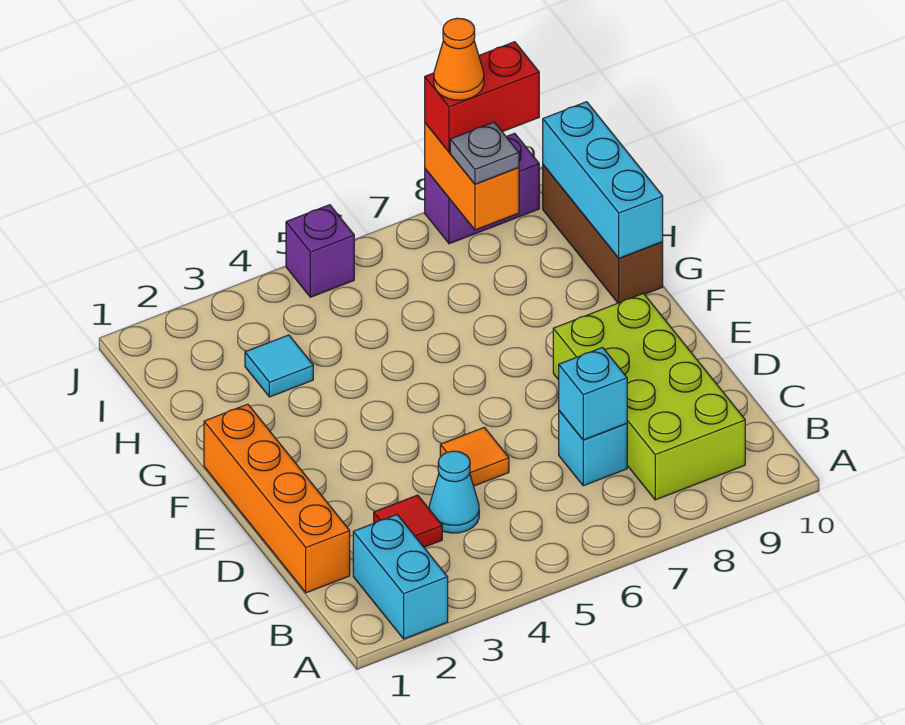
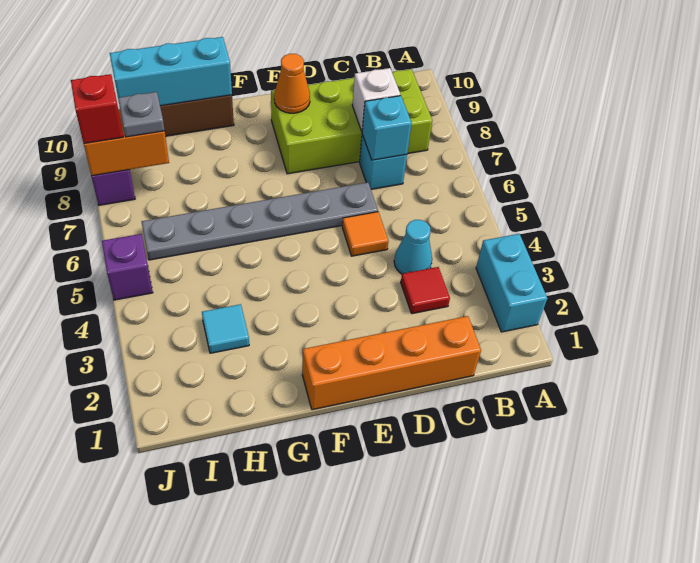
cyan brick A2:B2 level 1 -> cyan brick A2:A3 level 1
none -> white brick C8 level 2
none -> grey plate D6:I6 level 1
red brick J8:J9 level 3 -> red brick J8 level 3
orange cone J8 level 4 -> orange cone E9 level 2

